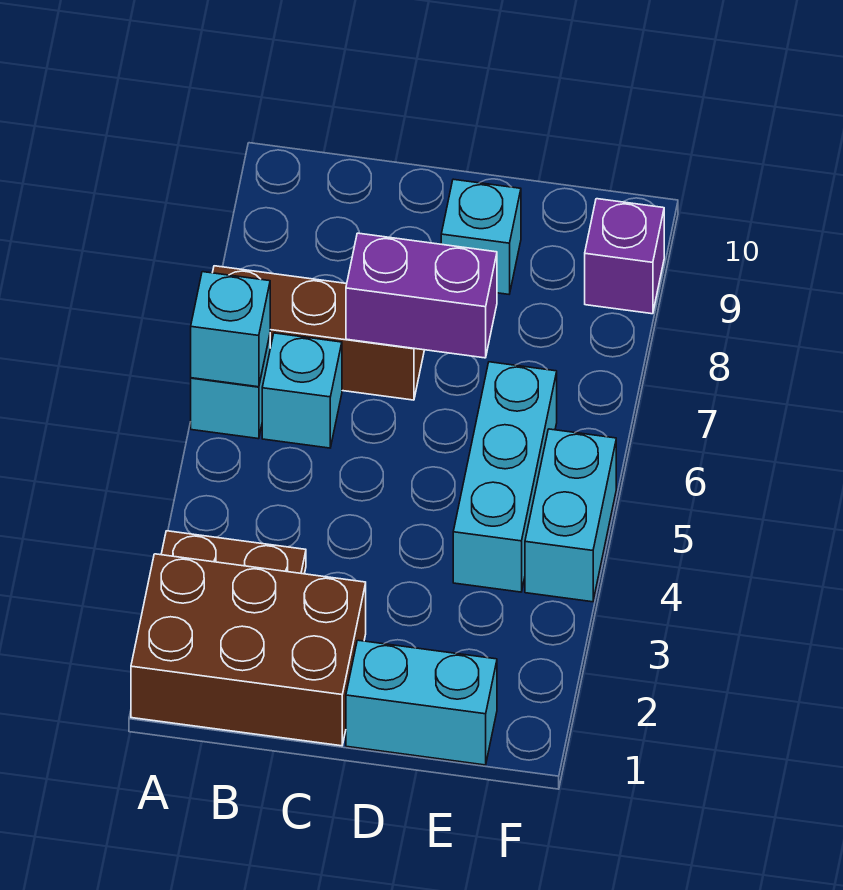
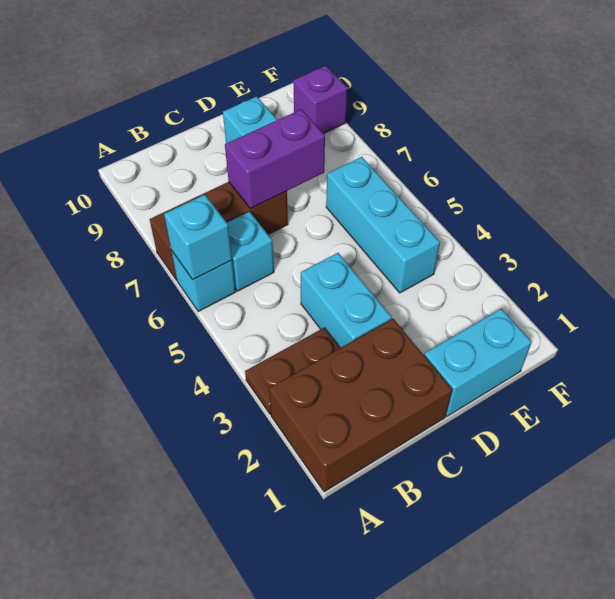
cyan brick F4:F5 level 1 -> cyan brick C3:C4 level 1

